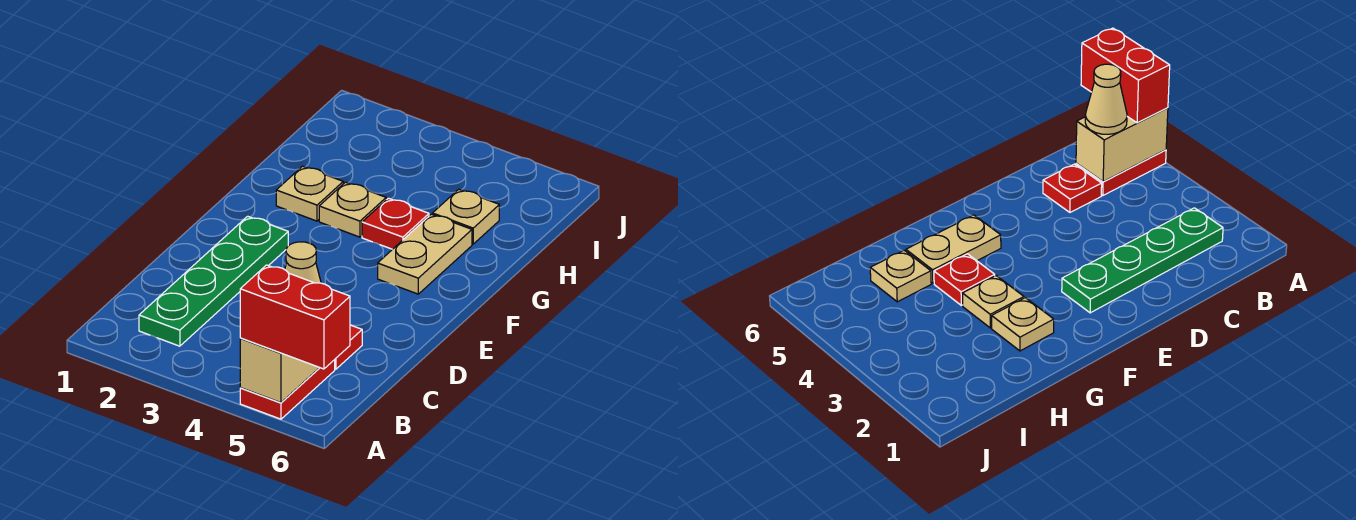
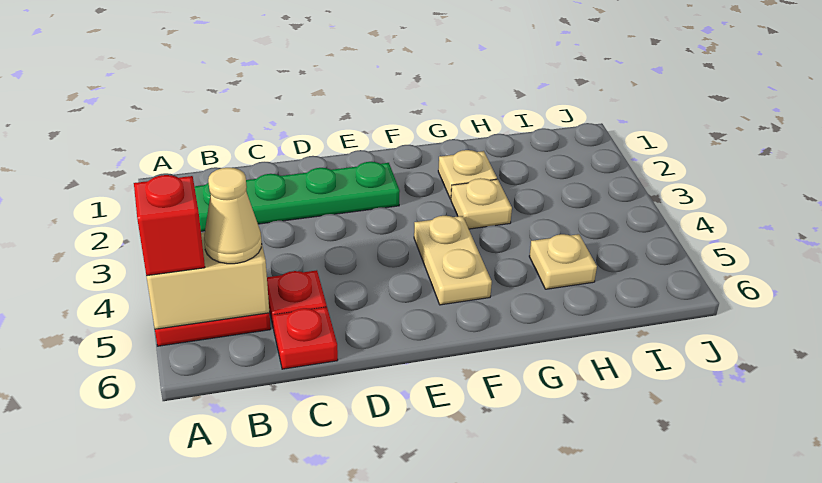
red brick A5:A6 level 3 -> red brick A5 level 3
tan plate F5:G5 level 1 -> tan plate F4:F5 level 1
red plate G4 level 1 -> red plate C6 level 1

